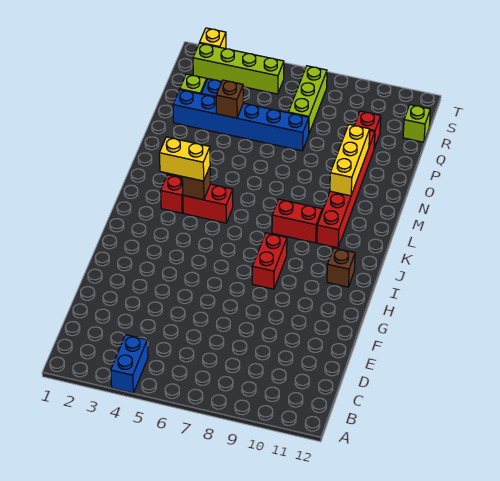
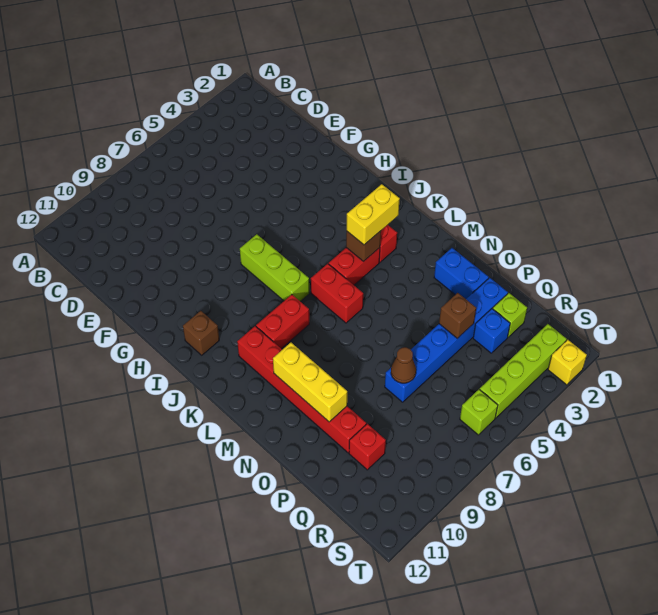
blue brick A4:B4 level 1 -> blue brick N2:O2 level 1
red brick H8:I8 level 1 -> red brick K6:L6 level 1
none -> brown cone P7 level 2
lime brick Q7:S7 level 1 -> lime brick H7:J7 level 1
lime brick R12 level 1 -> lime brick S6 level 1

